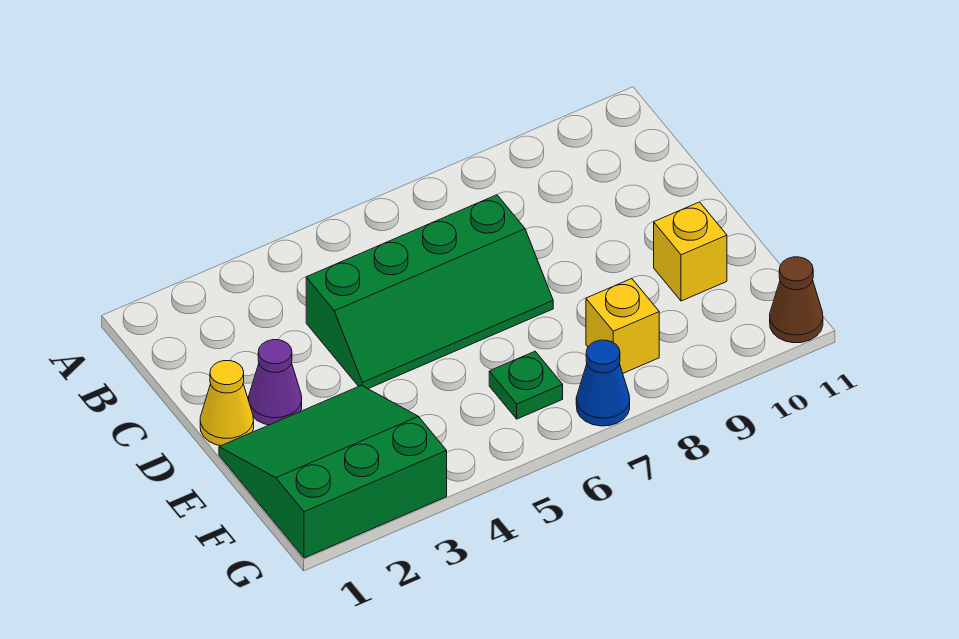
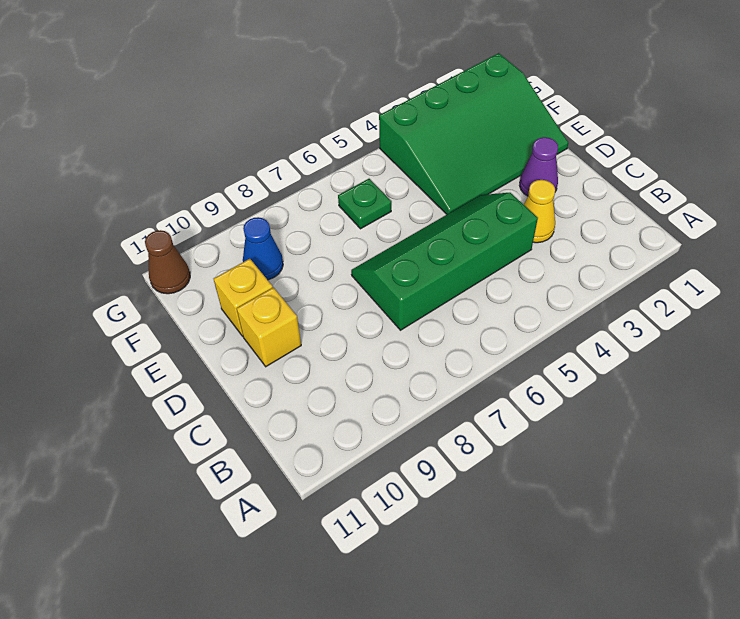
yellow cone D1 level 1 -> yellow cone C3 level 1
green slope E1:G3 level 1 top G -> green slope E1:G4 level 1 top G
yellow brick F8 level 1 -> yellow brick D10 level 1
blue cone G7 level 1 -> blue cone F9 level 1

